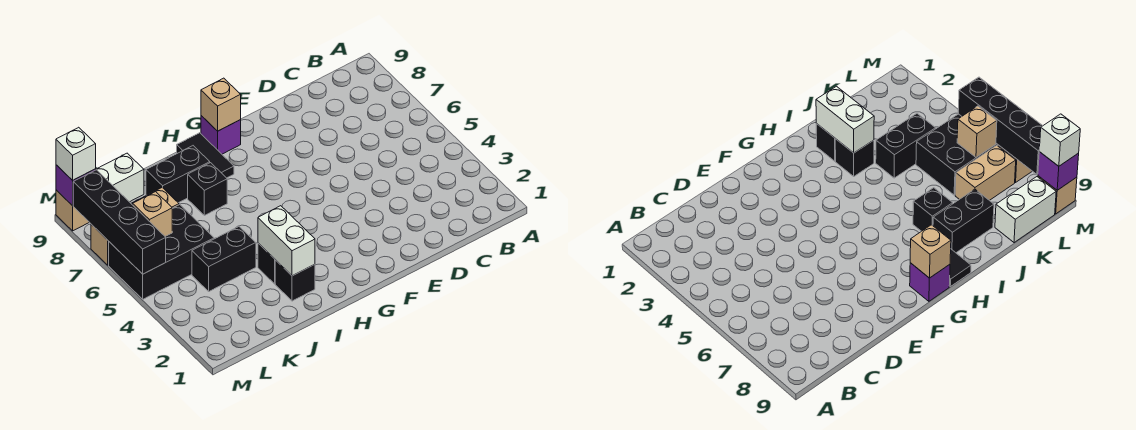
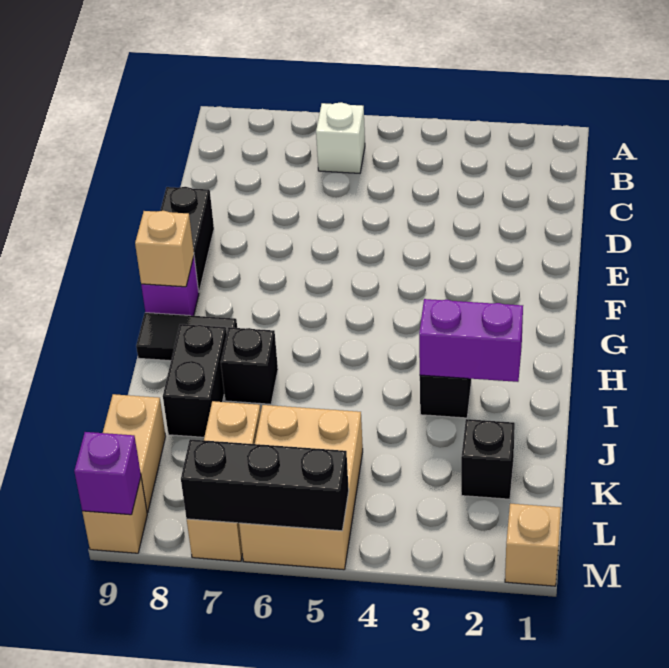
black brick I2 level 1 -> black brick K2 level 1
white brick I2:I3 level 2 -> purple brick I2:I3 level 2
black brick J4:K4 level 1 -> black brick E9:F9 level 1
black brick K5:M6 level 1 -> tan brick K5:M6 level 1
white brick K9:L9 level 1 -> tan brick K9:L9 level 1
tan brick L6 level 2 -> tan brick M1 level 1
black brick M5:M8 level 2 -> black brick M5:M7 level 2
white brick M9 level 3 -> white brick B6 level 1

